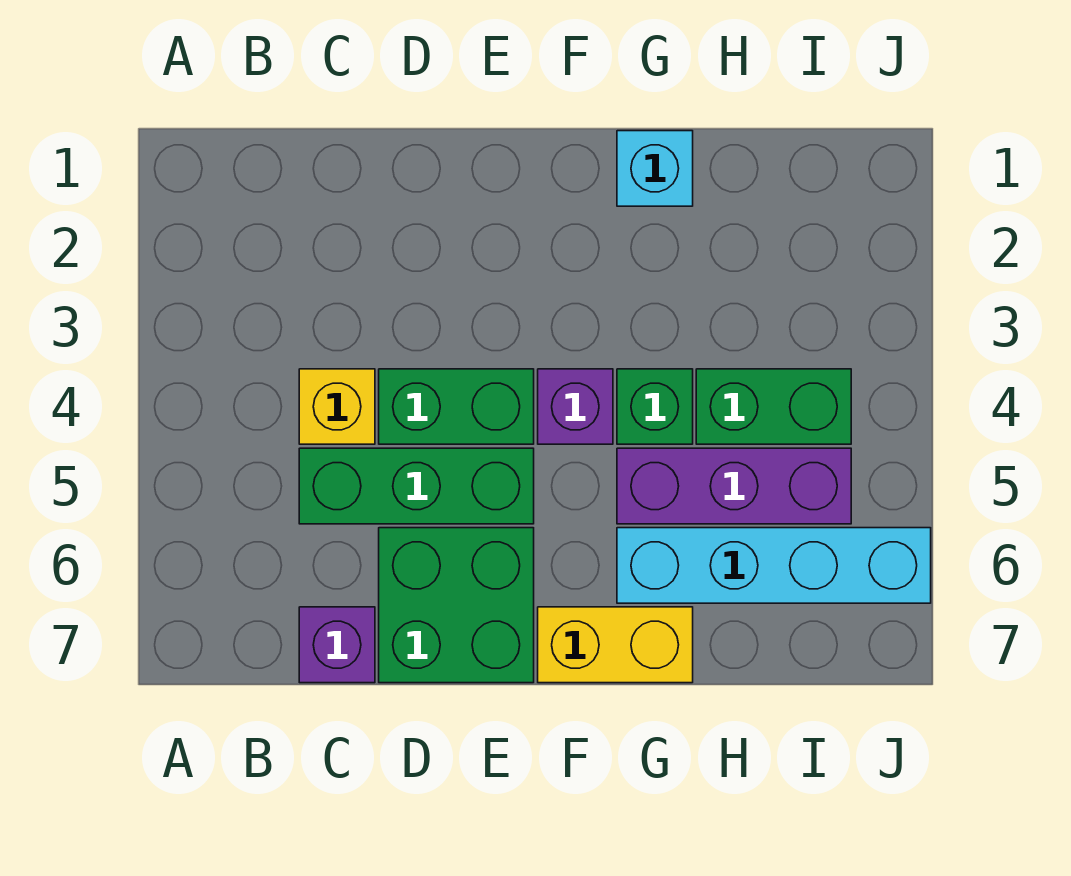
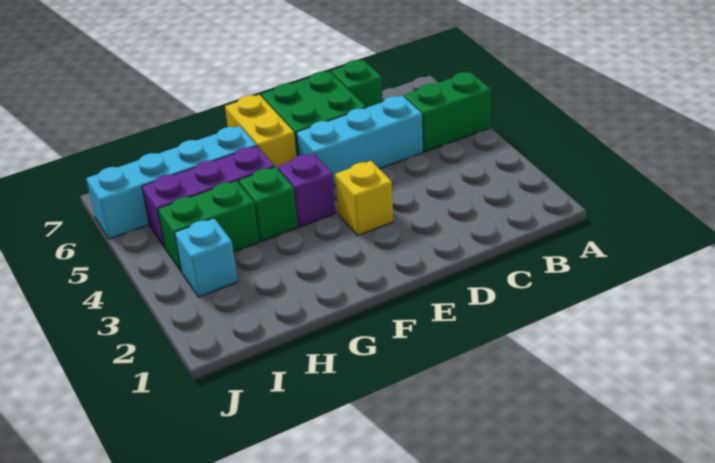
yellow brick C4 level 1 -> yellow brick E3 level 1
green brick C5:E5 level 1 -> cyan brick C5:E5 level 1
purple brick C7 level 1 -> green brick C7 level 1
green brick D4:E4 level 1 -> green brick A5:B5 level 1
yellow brick F7:G7 level 1 -> yellow brick F6:F7 level 1
cyan brick G1 level 1 -> cyan brick I3 level 1

